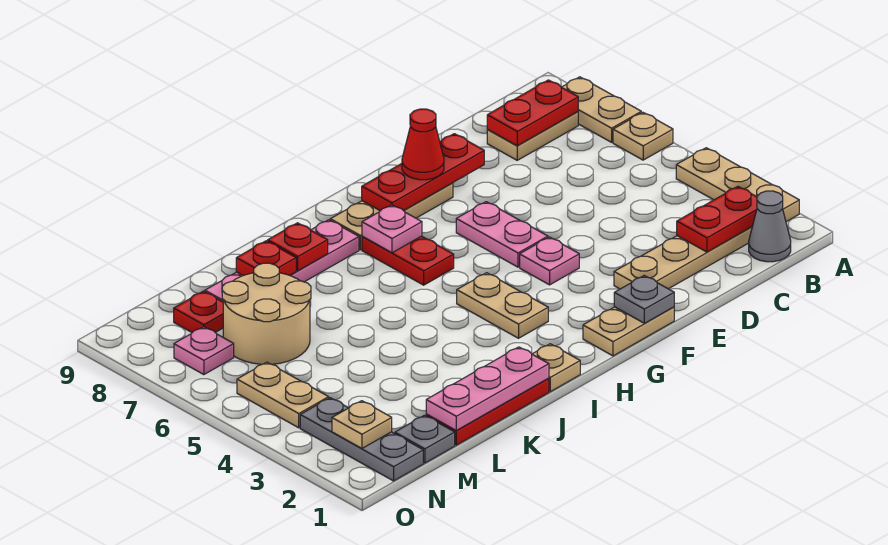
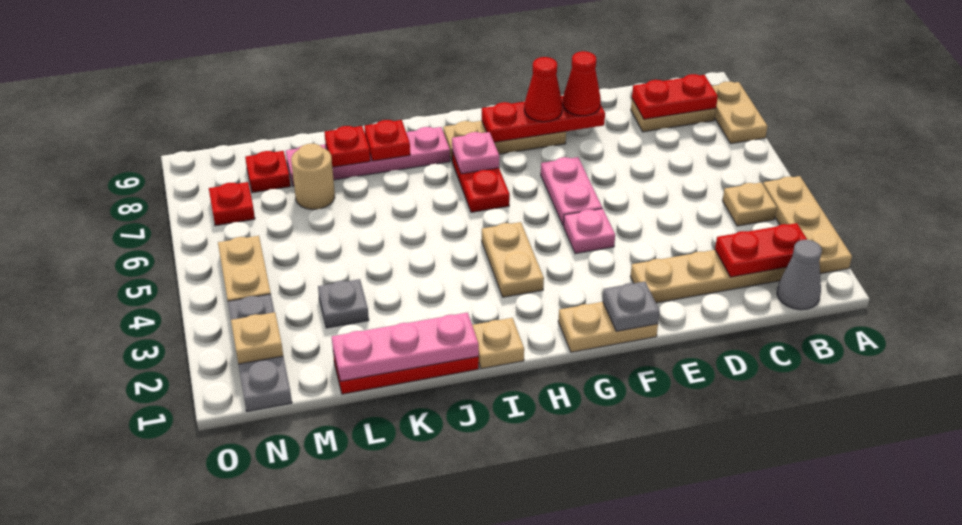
tan plate A6 level 1 -> tan plate B4 level 1
none -> red cone E8 level 3
tan round brick L6:M7 level 1 -> tan round brick L7 level 1
grey plate M1 level 1 -> grey plate L3 level 1
pink plate N7 level 1 -> red plate N7 level 1

